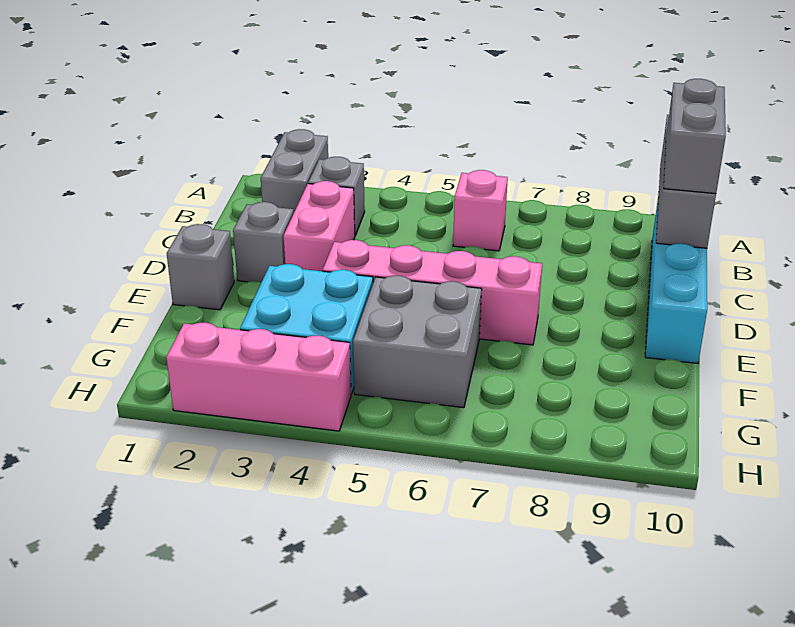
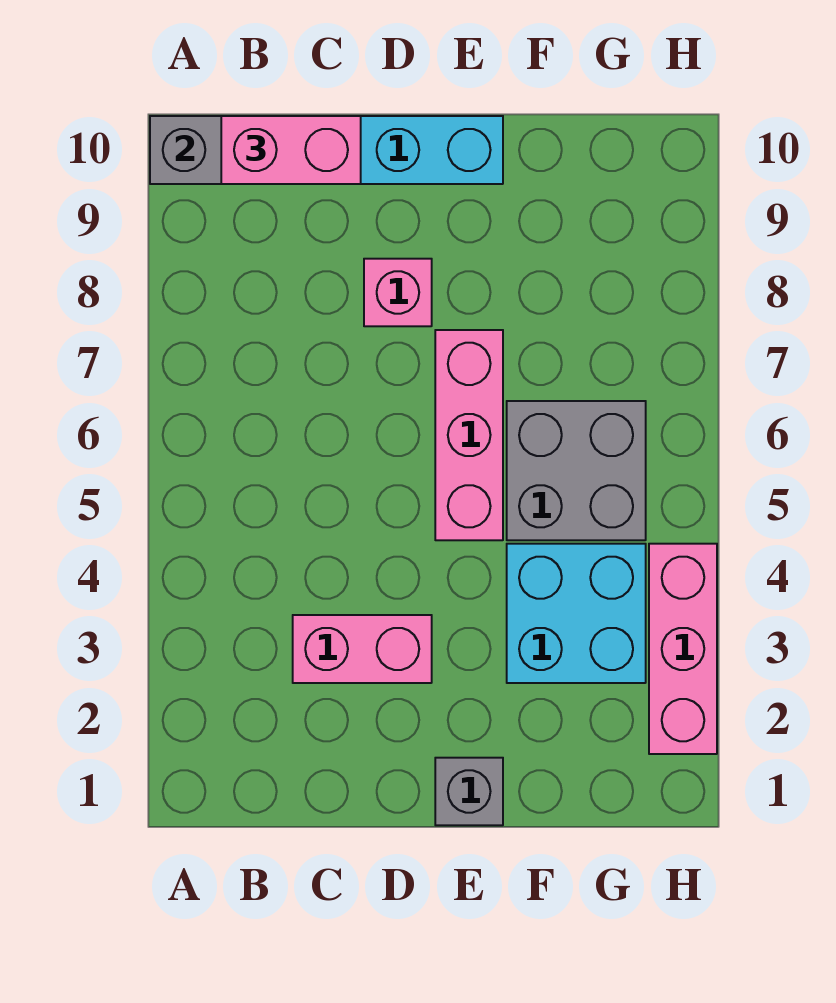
grey brick A2:B2 level 1 -> none
grey brick B3 level 1 -> none
pink brick B6 level 1 -> pink brick D8 level 1
grey brick B10:C10 level 3 -> pink brick B10:C10 level 3
grey brick D2 level 1 -> none
pink brick E4:E7 level 1 -> pink brick E5:E7 level 1

